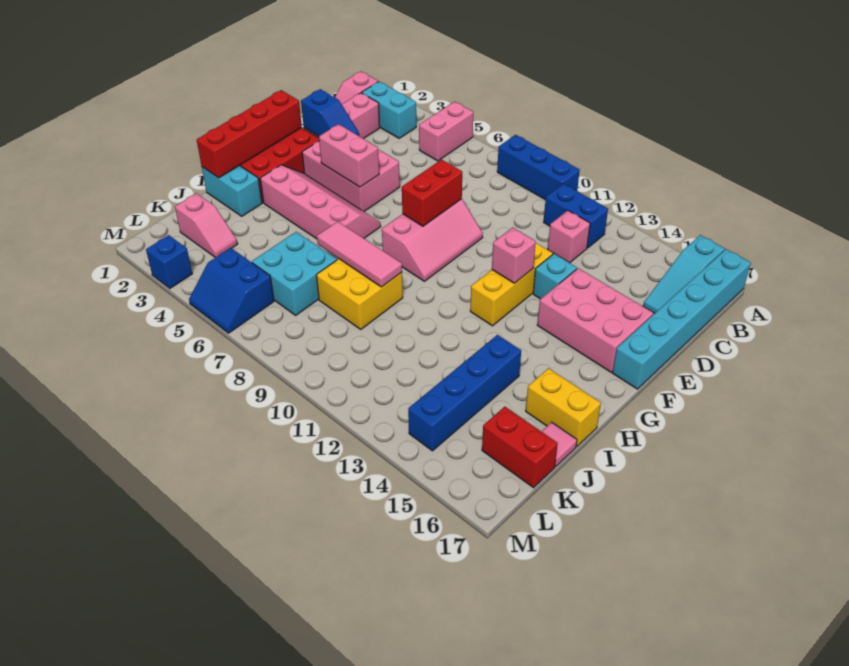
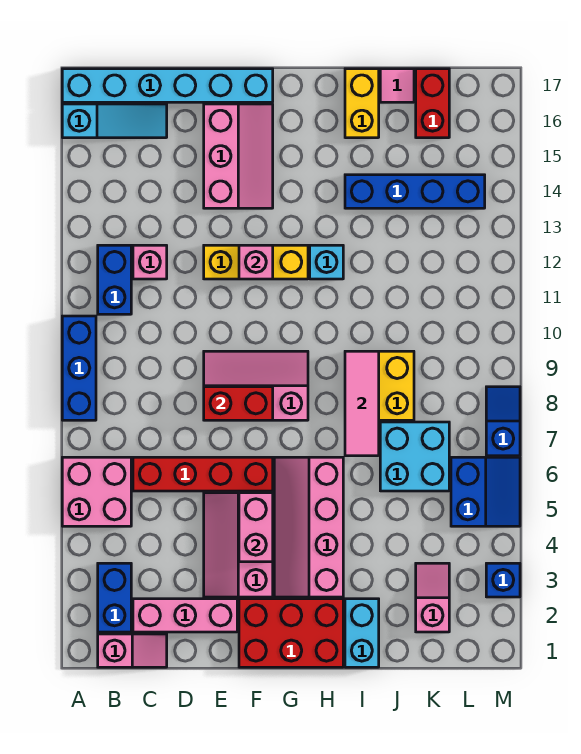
pink brick A5:B5 level 1 -> pink brick A5:B6 level 1
cyan brick B2:B3 level 1 -> blue brick B2:B3 level 1
blue slope E2:E3 level 2 top 2 -> blue slope M7:M8 level 1 top 7
pink brick E3:F5 level 1 -> pink slope E3:F5 level 1 top F
cyan brick E13 level 1 -> cyan brick H12 level 1
pink brick E14:F16 level 1 -> pink slope E14:F16 level 1 top E
red brick F1:I1 level 2 -> red brick C6:F6 level 1

